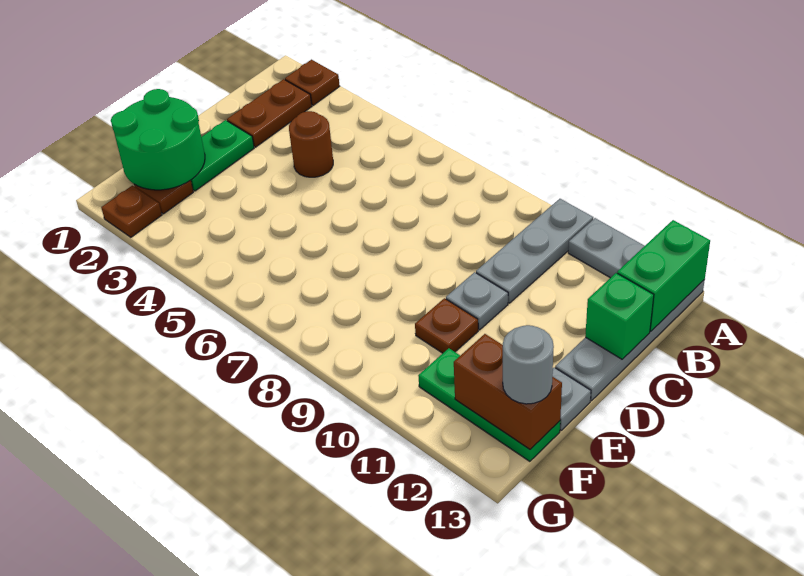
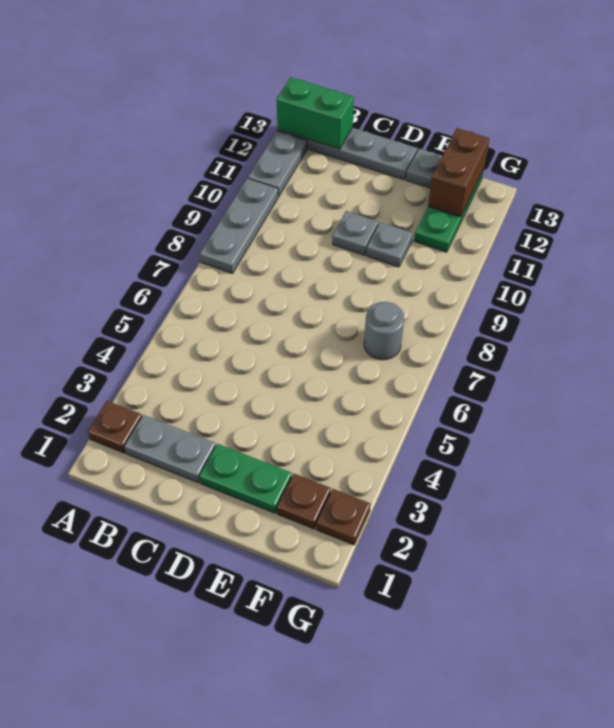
grey plate A10:C10 level 1 -> grey plate A8:A10 level 1
brown plate B2:C2 level 1 -> grey plate B2:C2 level 1
brown round brick C4 level 1 -> none
green brick C13 level 2 -> none
green round brick E1:F2 level 2 -> none
brown plate E10 level 1 -> grey plate E10 level 1
grey round brick F13 level 3 -> grey round brick F7 level 1

